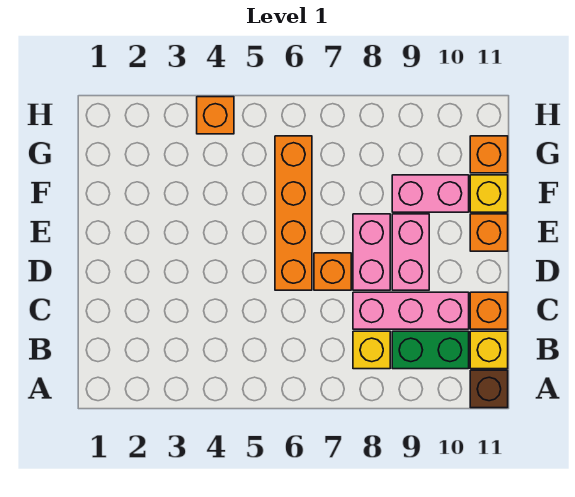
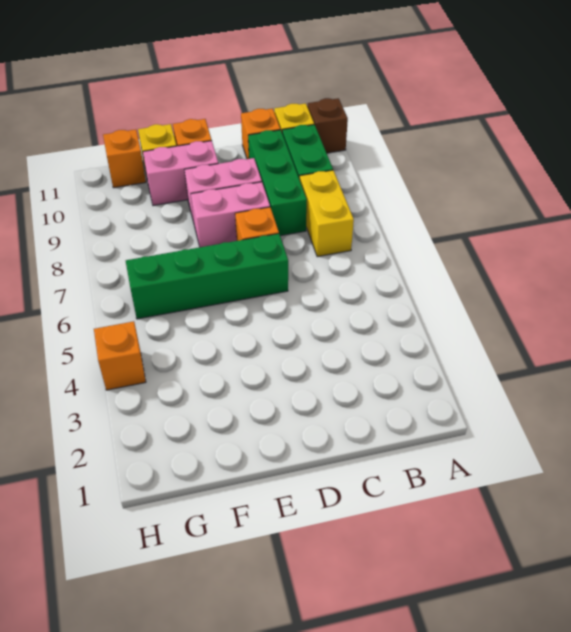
yellow brick B8 level 1 -> yellow brick B7:B8 level 1
pink brick C8:C10 level 1 -> green brick C8:C10 level 1
orange brick D6:G6 level 1 -> green brick D6:G6 level 1
pink brick F9:F10 level 1 -> pink brick E10:F10 level 1

